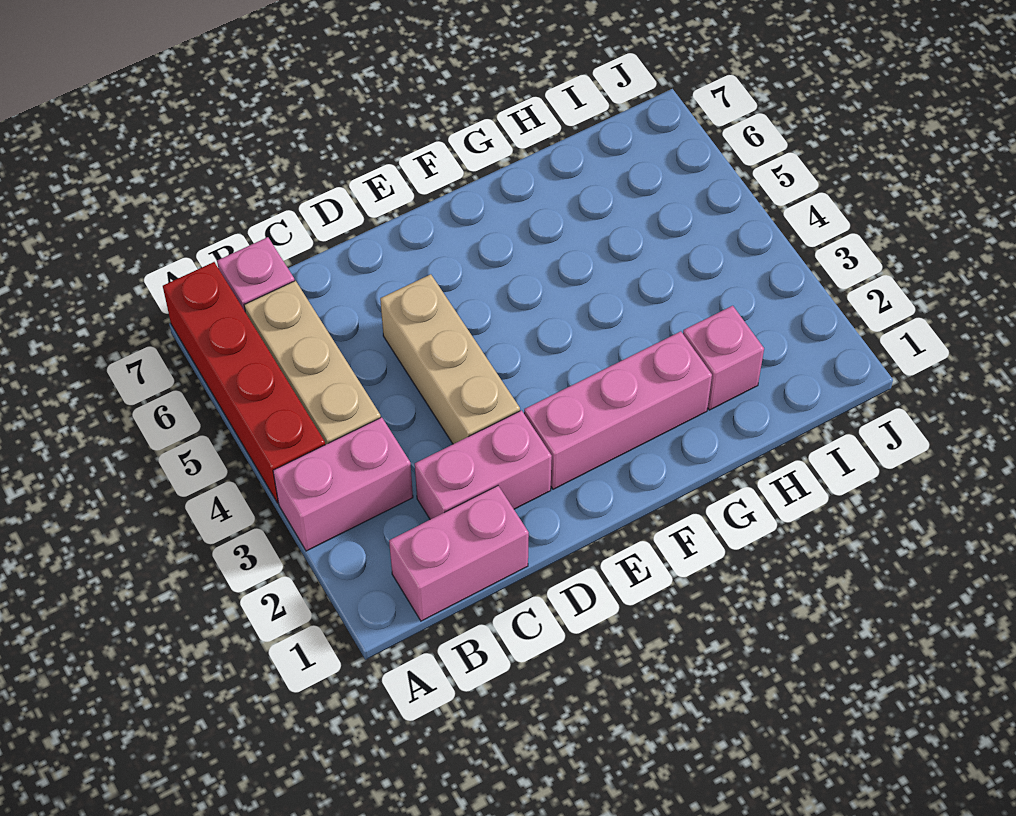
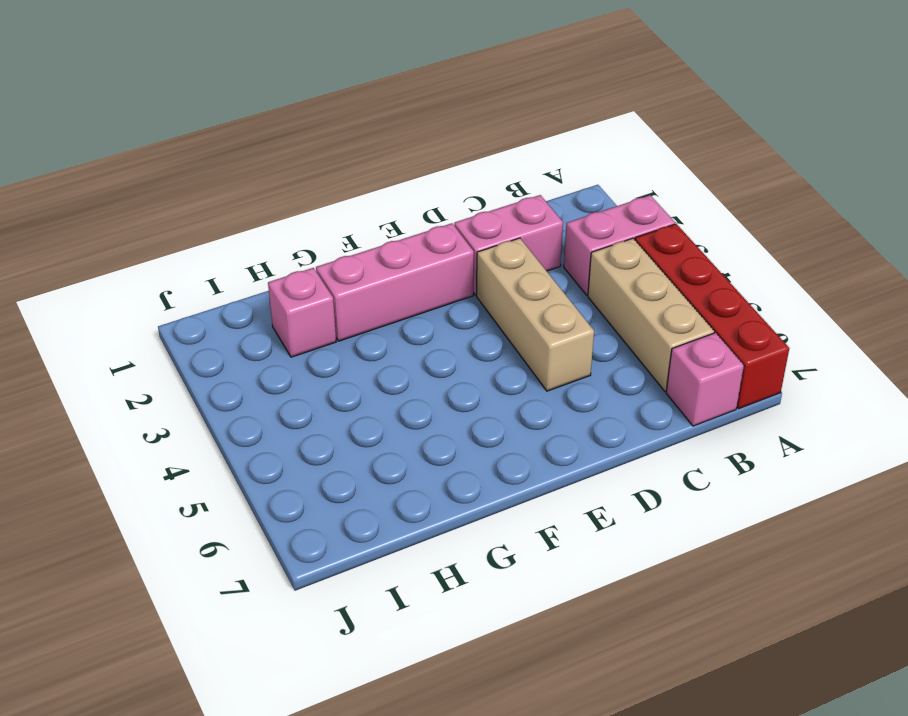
pink brick B1:C1 level 1 -> none

